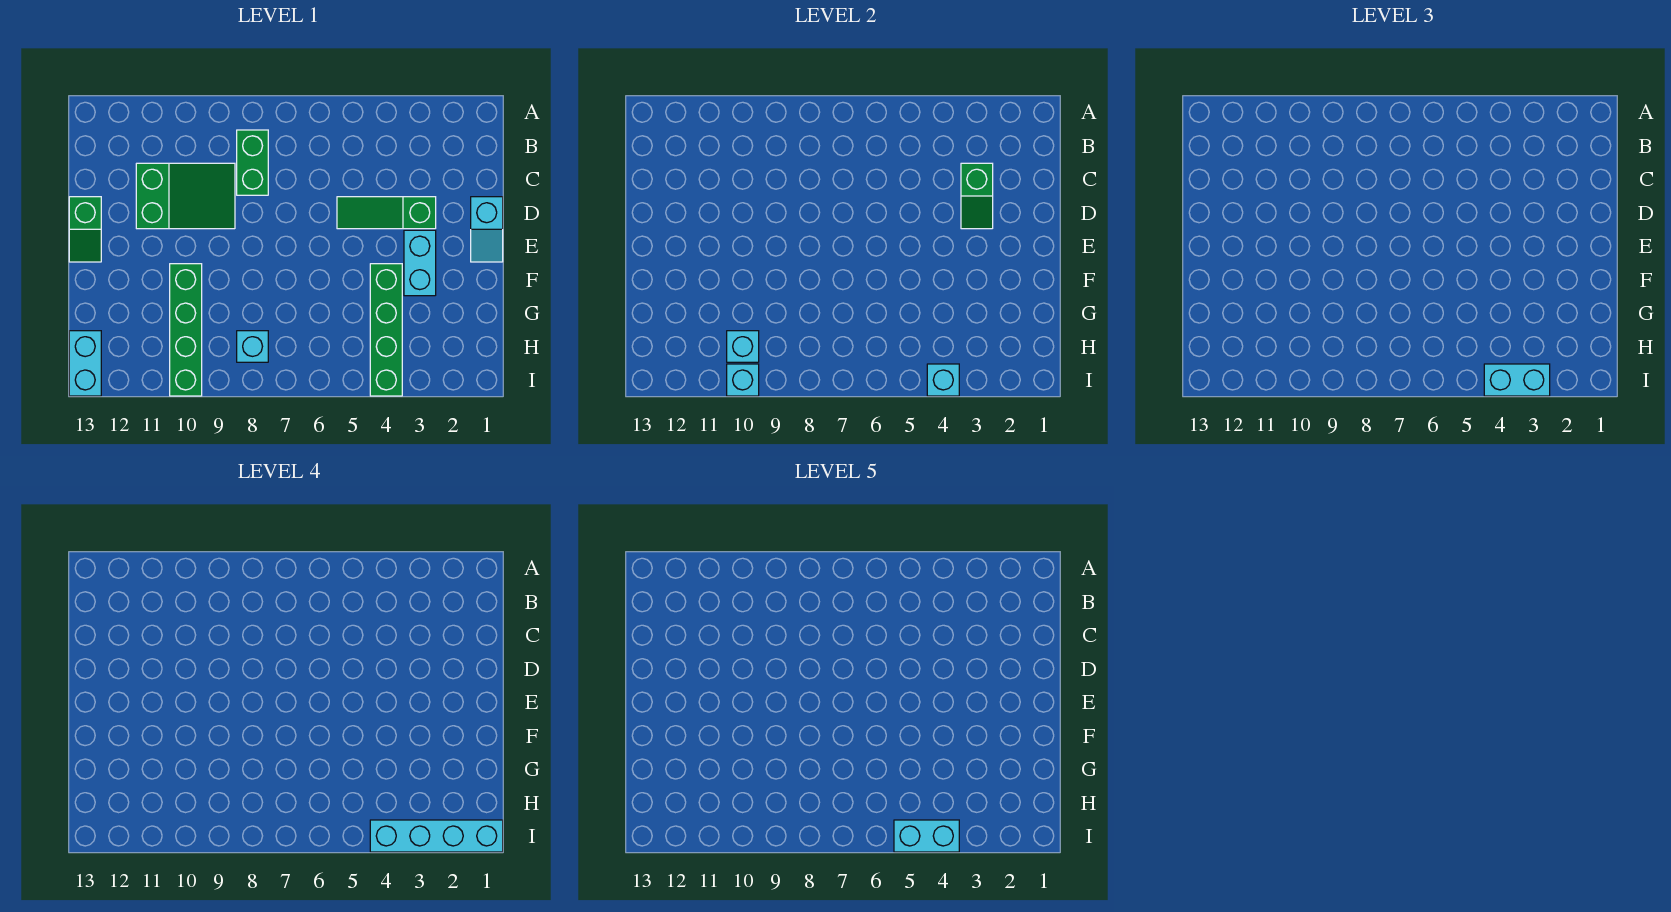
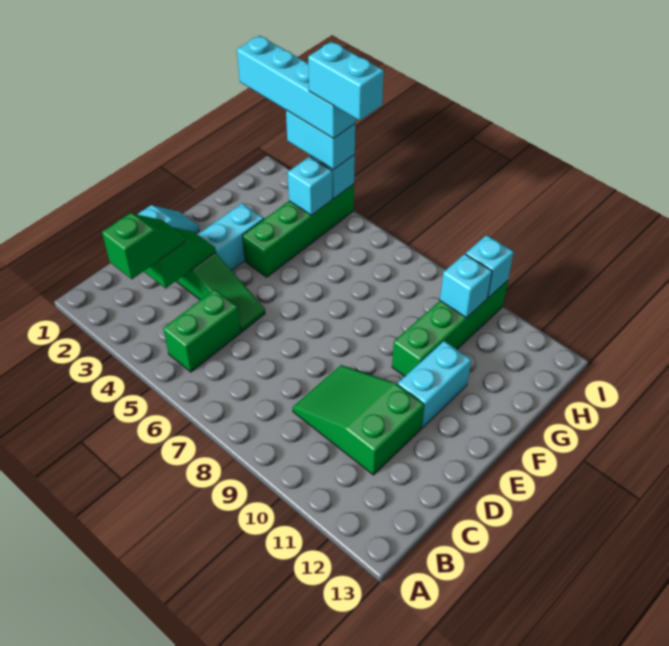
green brick B8:C8 level 1 -> green brick B5:C5 level 1
green slope D13:E13 level 1 top D -> green slope B3:C3 level 3 top B
cyan brick H8 level 1 -> cyan brick H4 level 2
cyan brick H13:I13 level 1 -> cyan brick E11:F11 level 1

